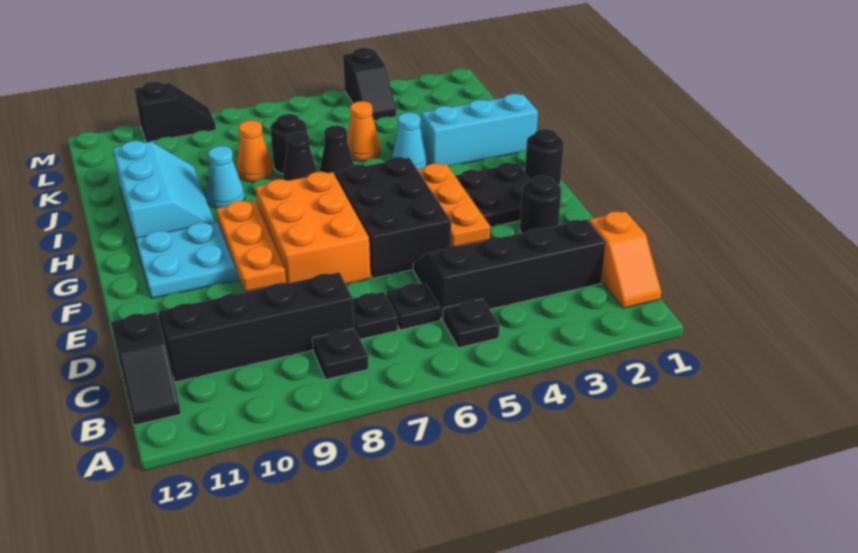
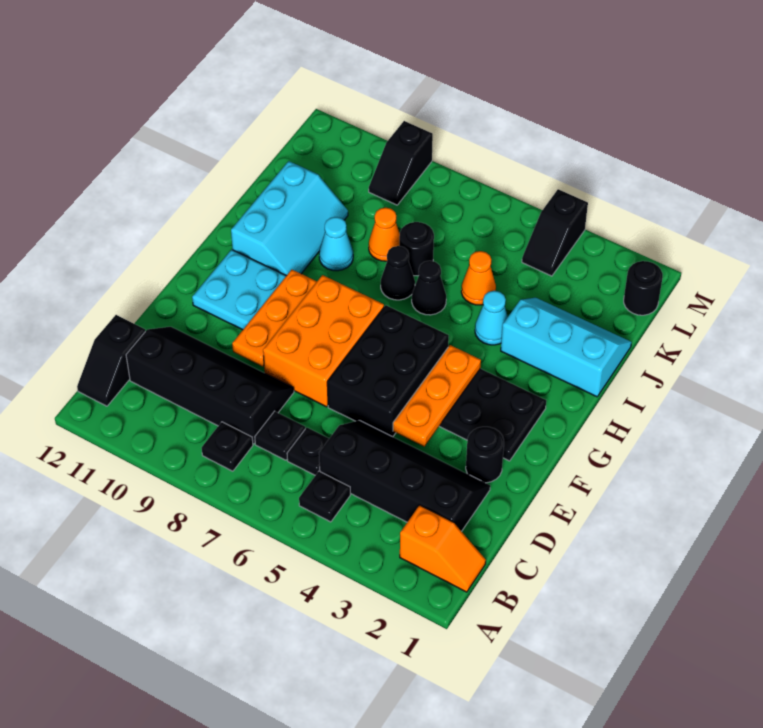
orange slope B1:C1 level 1 top C -> orange slope B1:B2 level 1 top 2
black round brick G1 level 1 -> black round brick L1 level 1
black slope M9:M10 level 1 top 10 -> black slope L9:M9 level 1 top M

